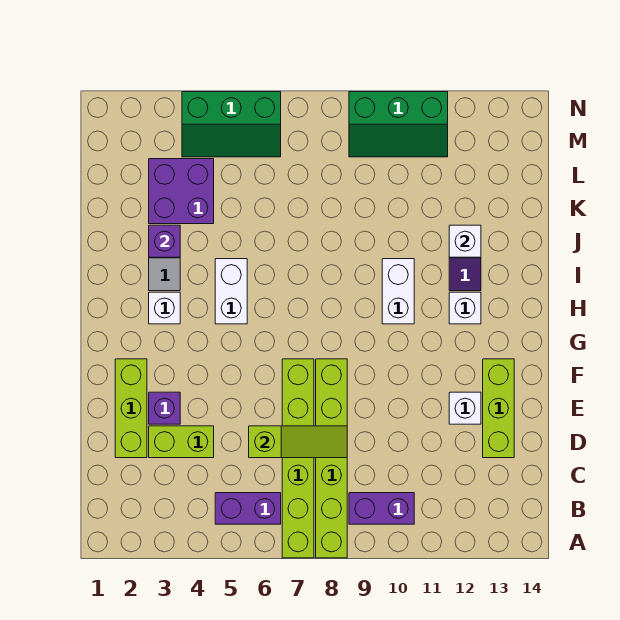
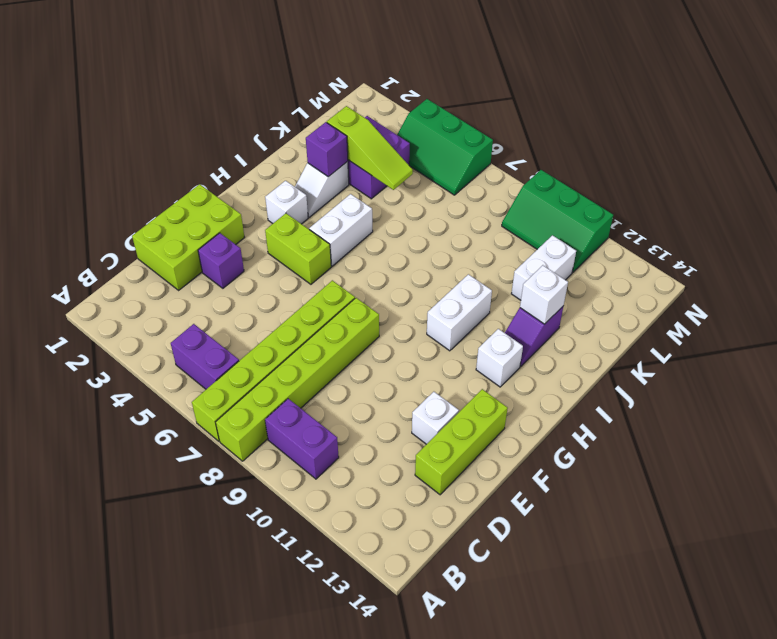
lime brick D2:F2 level 1 -> lime brick D1:F2 level 1
lime brick D3:D4 level 1 -> lime brick G4:G5 level 1
lime slope D6:D8 level 2 top 6 -> lime slope K3:K5 level 2 top 3
none -> white brick K11:L11 level 1

